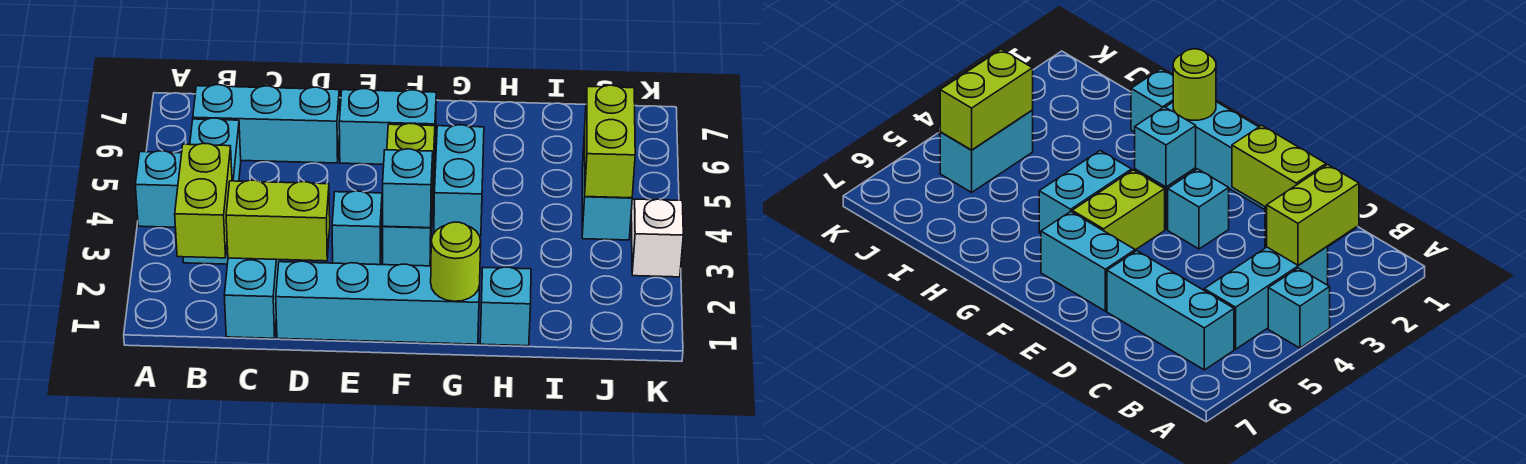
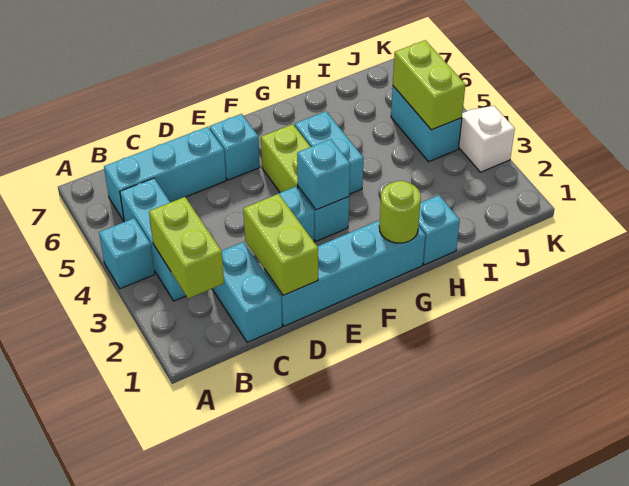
lime brick C2:D2 level 2 -> lime brick D1:D2 level 2
cyan brick E6:F6 level 1 -> cyan brick E6 level 1

